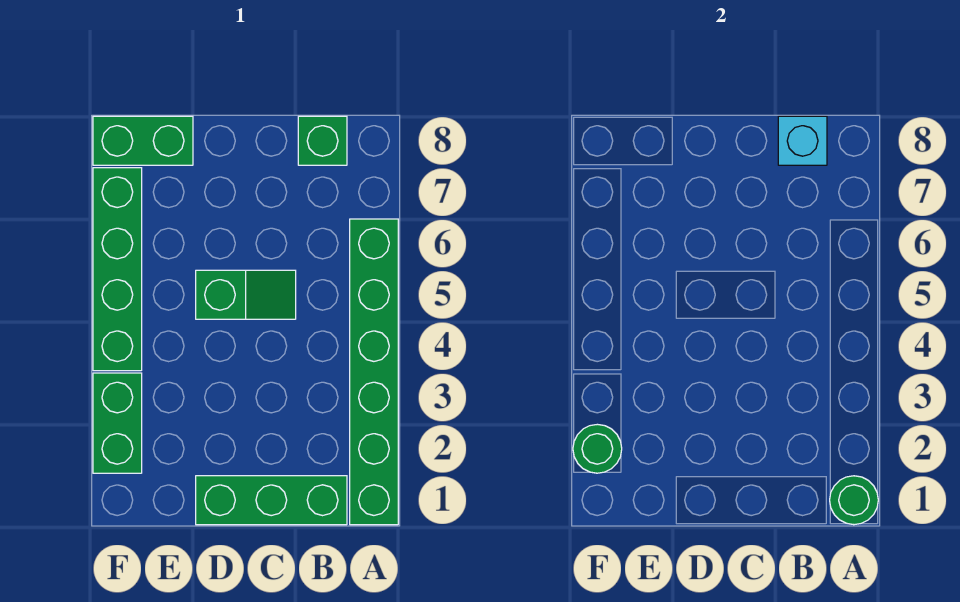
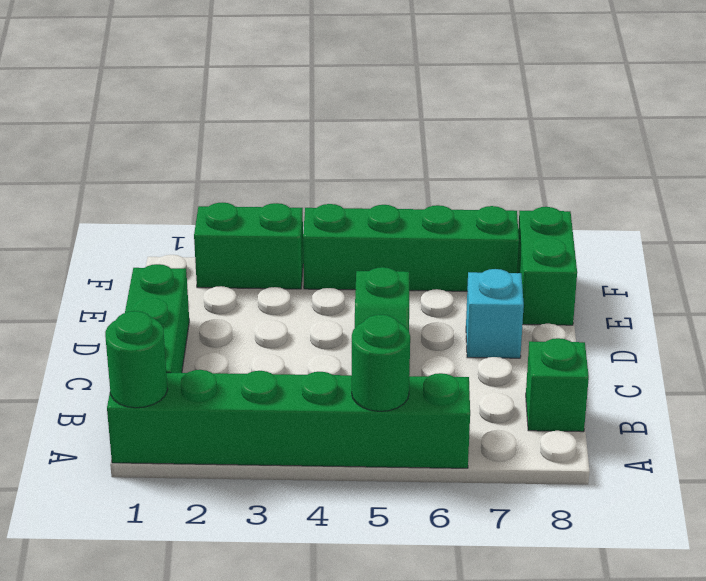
cyan brick B8 level 2 -> cyan brick D7 level 1
green round brick F2 level 2 -> green round brick A5 level 2

